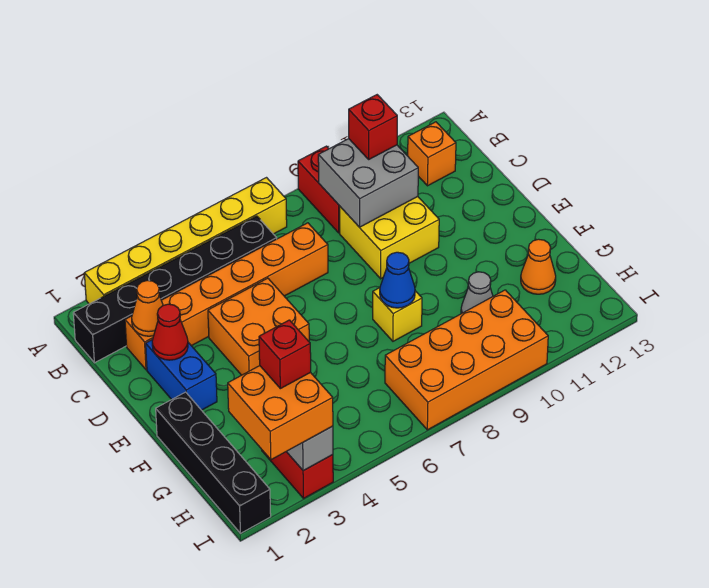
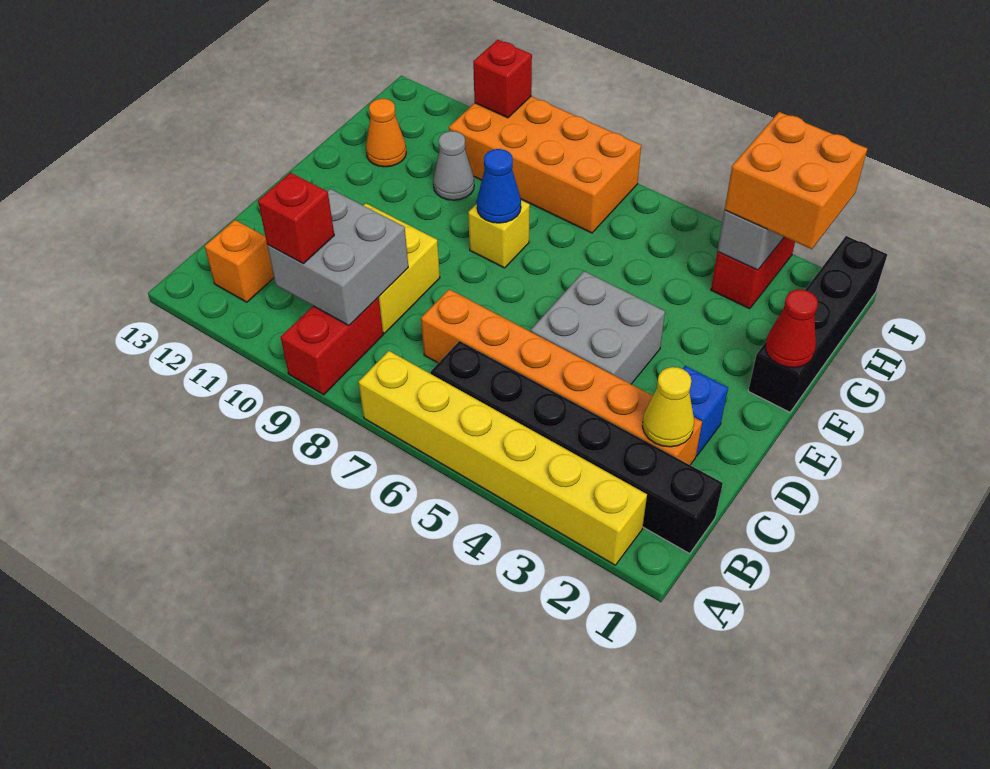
orange cone C2 level 2 -> yellow cone C2 level 2
blue brick D2:E2 level 1 -> blue brick D2 level 1
red cone D2 level 2 -> red cone F1 level 2
orange brick D4:E5 level 1 -> grey brick D4:E5 level 1
red brick H3 level 4 -> red brick I10 level 2

